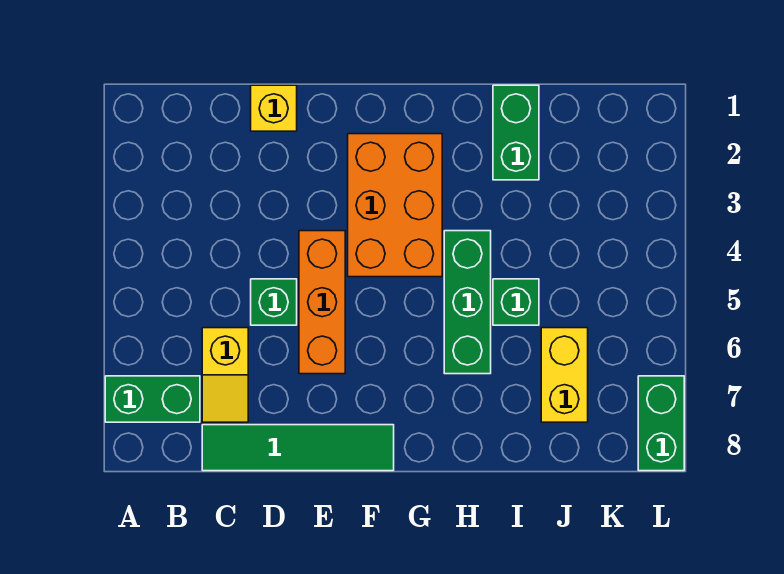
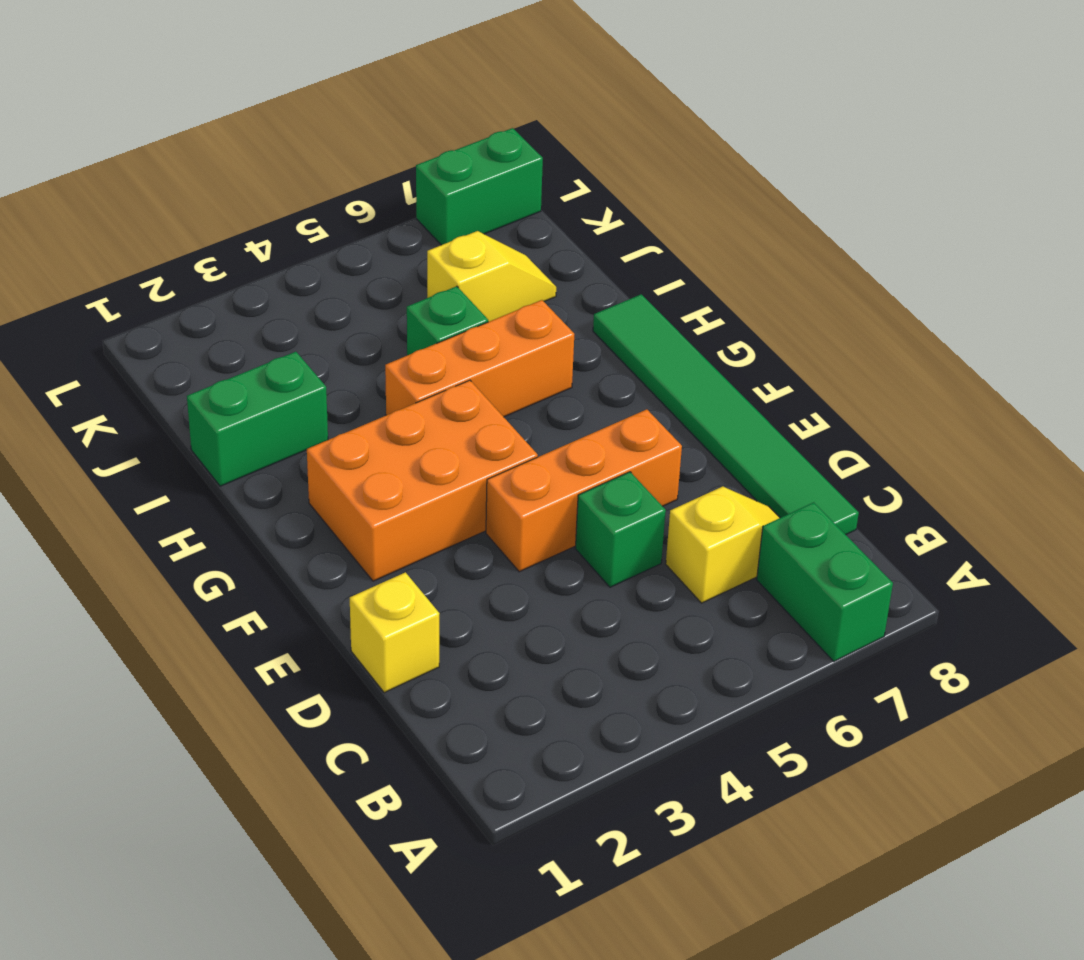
green tile C8:F8 level 1 -> green tile C8:H8 level 1
green brick H4:H6 level 1 -> orange brick H4:H6 level 1
yellow brick J6:J7 level 1 -> yellow slope J6:J7 level 1 top 6

